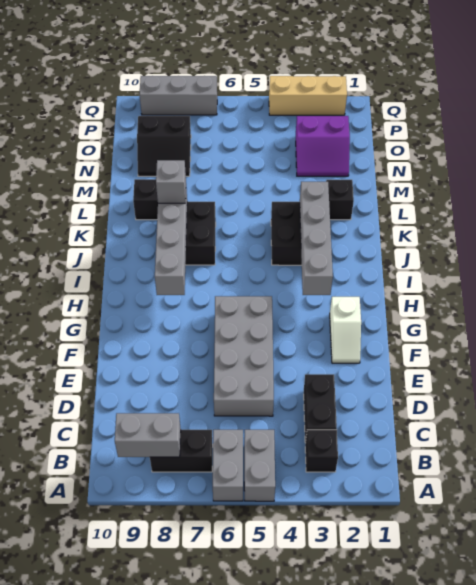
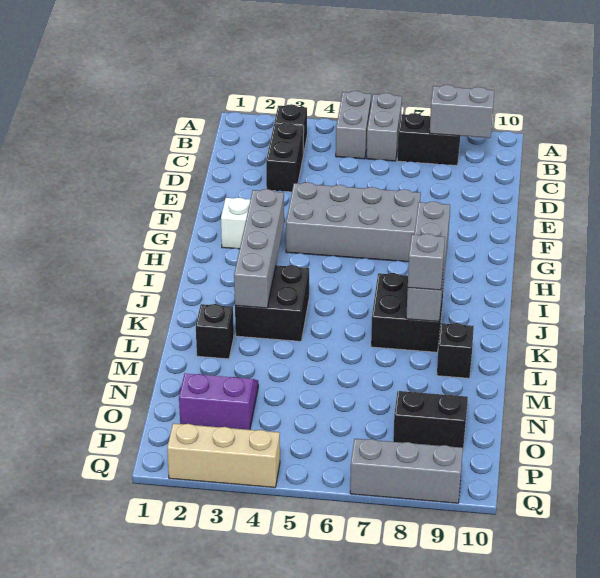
grey brick D5:G6 level 1 -> grey brick F4:G7 level 1

